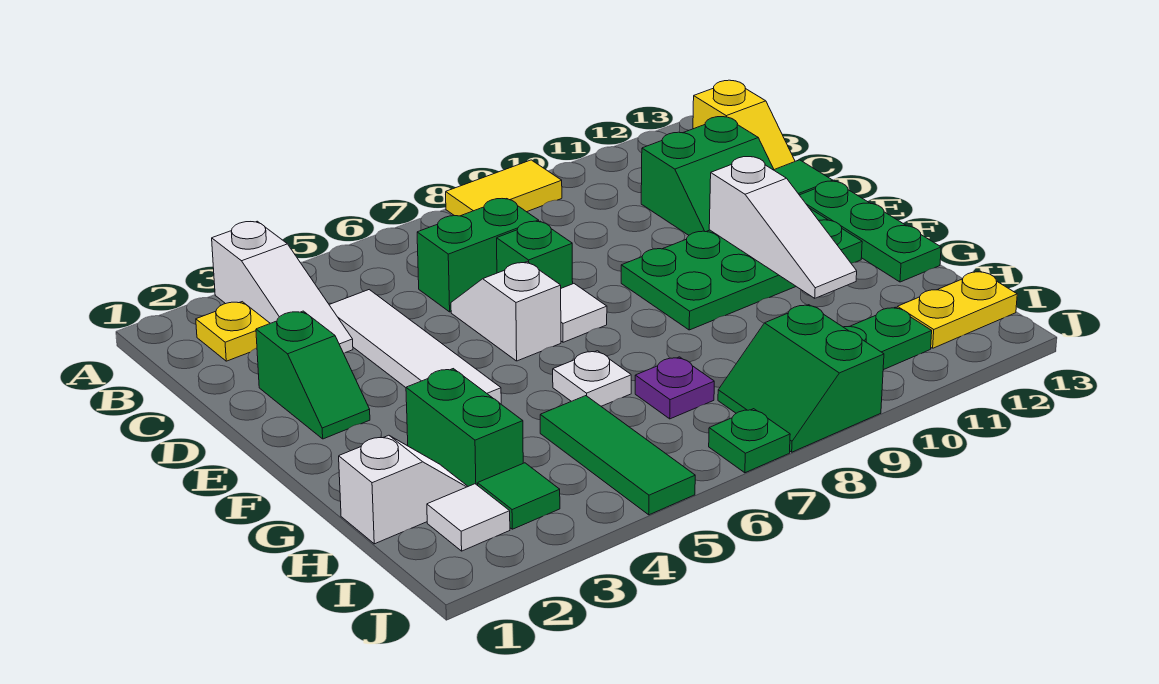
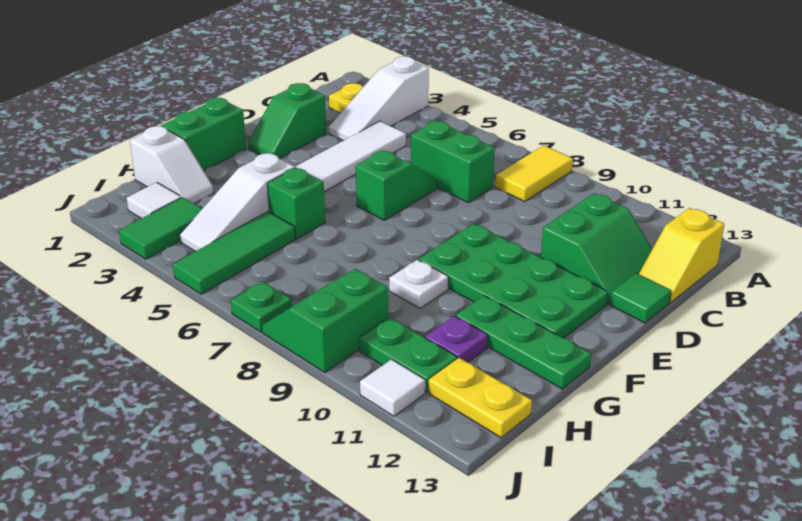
yellow tile A8:A9 level 1 -> yellow tile A8:B8 level 1
green slope C11:D12 level 1 top C -> green slope C11:D12 level 1 top 11
white slope D6:E6 level 1 top E -> green slope D6:E6 level 1 top E
green brick D7 level 1 -> green brick G5 level 1
white tile E7 level 1 -> white tile J11 level 1
white slope E11:G11 level 2 top E -> white slope G4:I4 level 1 top G
green plate E13:G13 level 1 -> green plate G11:G13 level 1
green brick G3:H3 level 1 -> green brick F1:G1 level 1
white plate G6 level 1 -> white plate G9 level 1
purple plate H7 level 1 -> purple plate H11 level 1
green tile I3 level 1 -> green tile I3:J3 level 1

